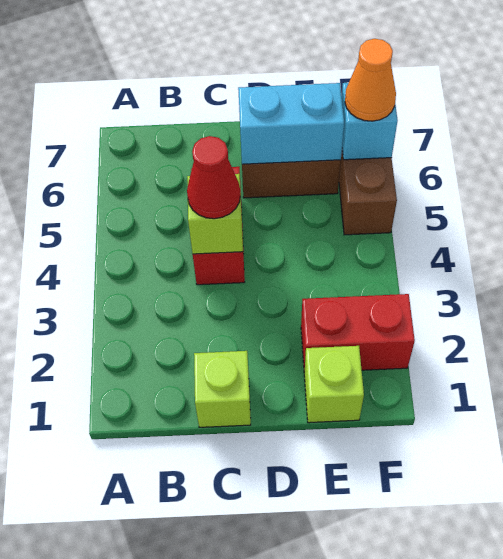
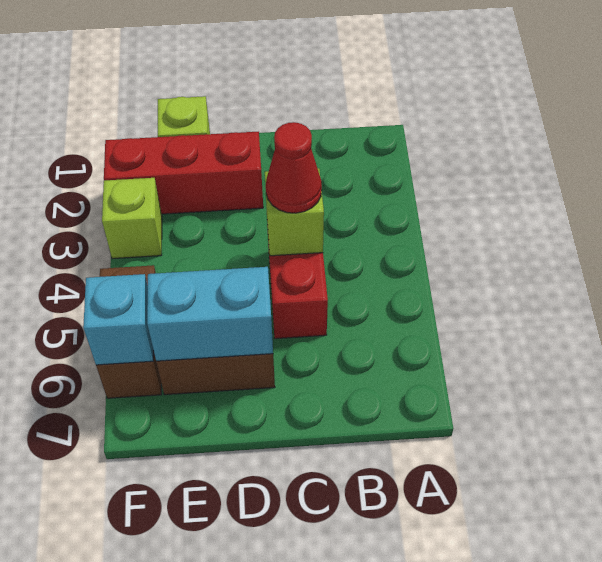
lime brick C1 level 1 -> lime brick F3 level 1
red brick E2:F2 level 1 -> red brick D2:F2 level 1
orange cone F6 level 3 -> none

